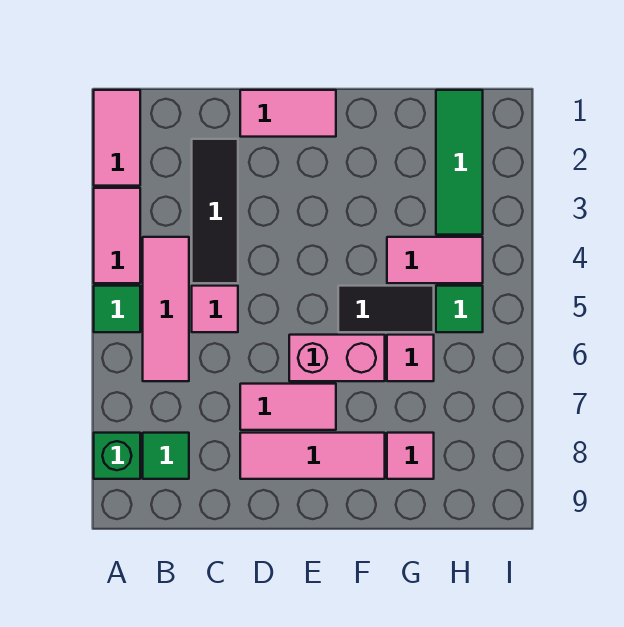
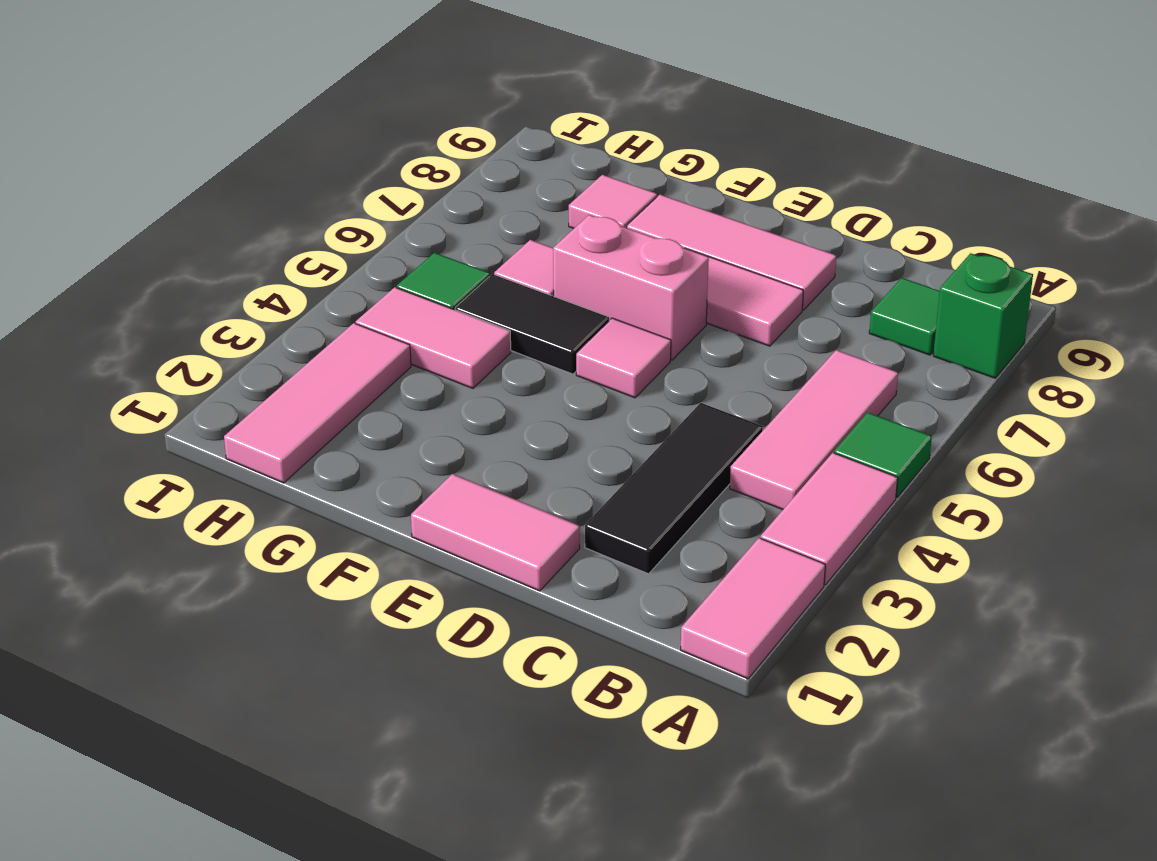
pink tile C5 level 1 -> pink tile E5 level 1
green tile H1:H3 level 1 -> pink tile H1:H3 level 1

